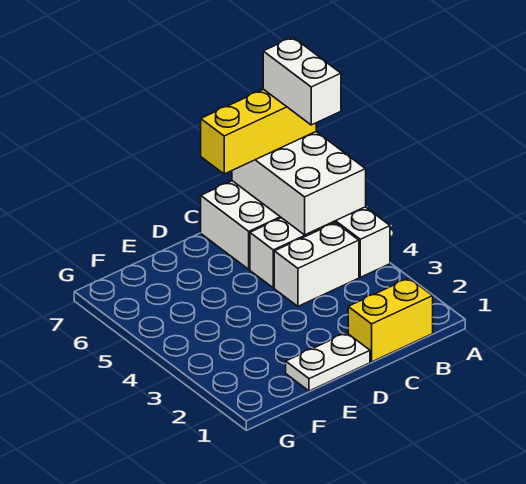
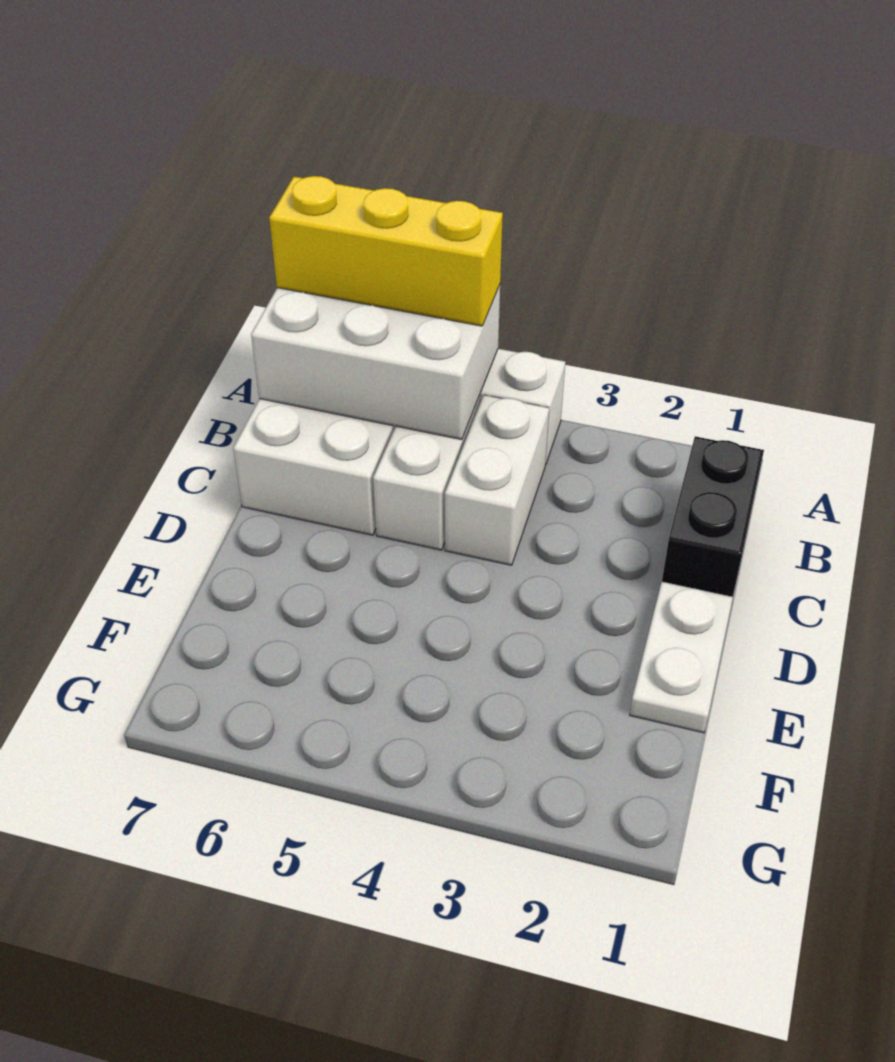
white brick A6:A7 level 4 -> none
yellow brick A7:C7 level 3 -> yellow brick A5:A7 level 3
yellow brick B1:C1 level 1 -> black brick B1:C1 level 1

